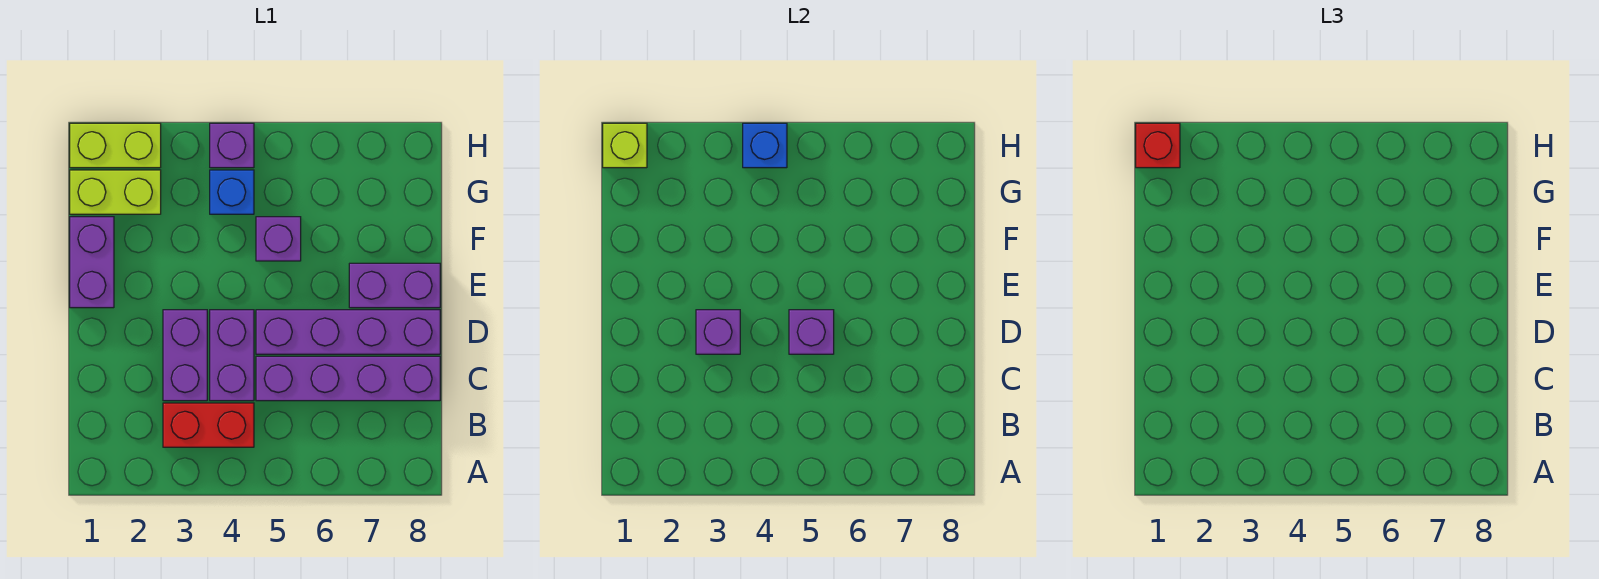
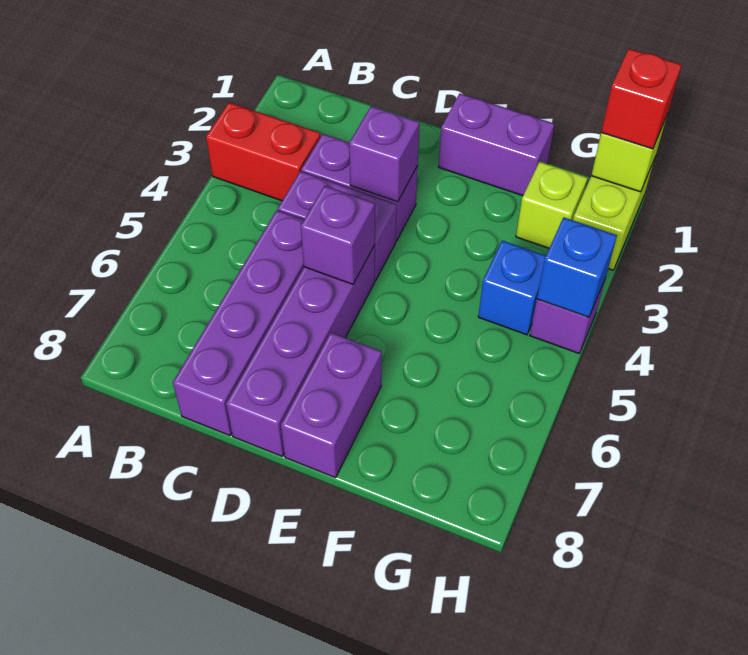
red brick B3:B4 level 1 -> red brick A3:B3 level 1
purple brick F5 level 1 -> none
lime brick G1:G2 level 1 -> lime brick G2 level 1

